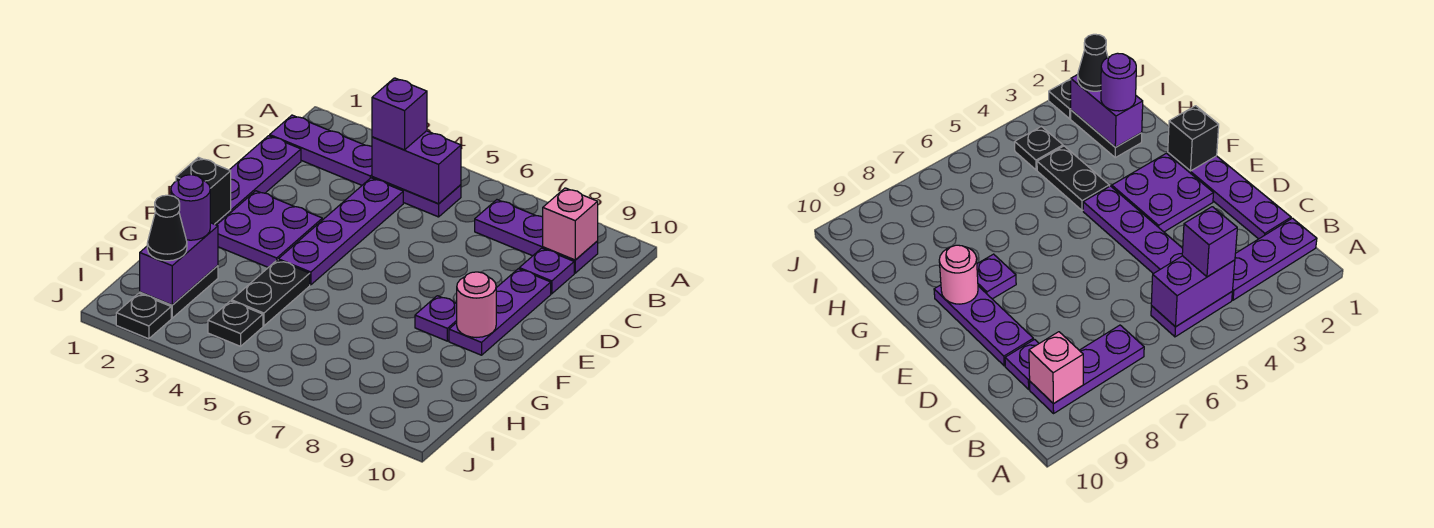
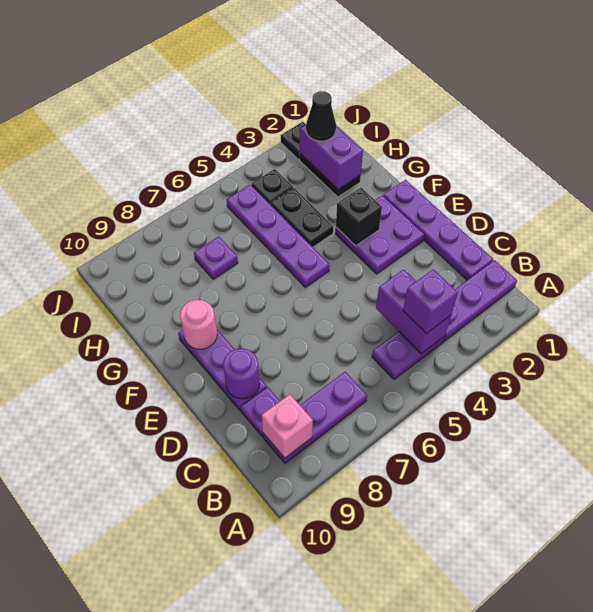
purple brick B4:B5 level 2 -> purple brick B4:C4 level 2
purple plate C4:F4 level 1 -> purple plate F5:I5 level 1
black brick F1 level 2 -> black brick F3 level 2
purple plate F8 level 1 -> purple plate H7 level 1
purple round brick H2 level 3 -> purple round brick D9 level 2

